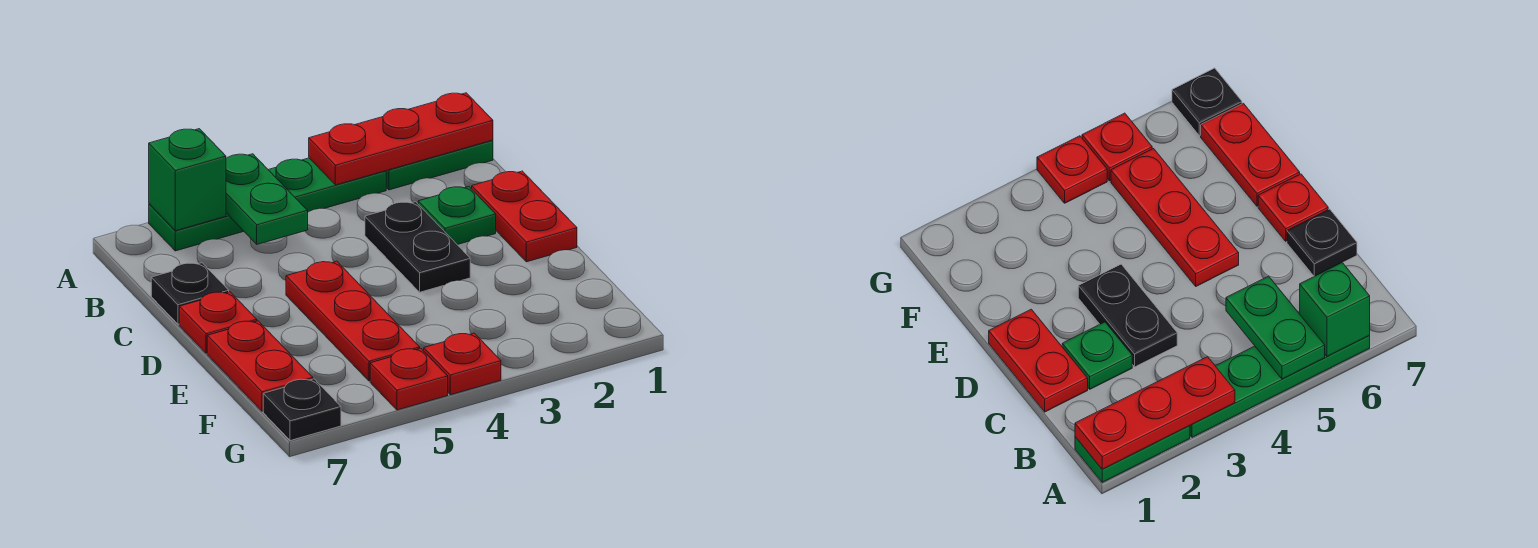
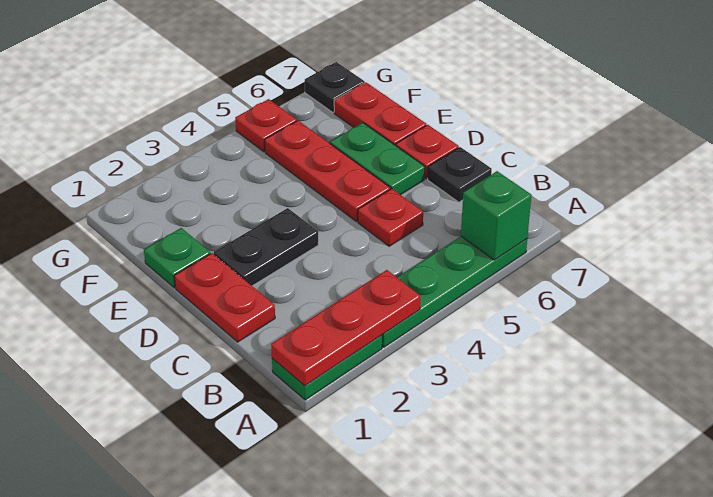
green plate A5:B5 level 2 -> green plate D6:E6 level 1
green plate C2 level 1 -> green plate E1 level 1
black plate C3:D3 level 1 -> black plate D2:D3 level 1
red plate G4 level 1 -> red plate C5 level 1

